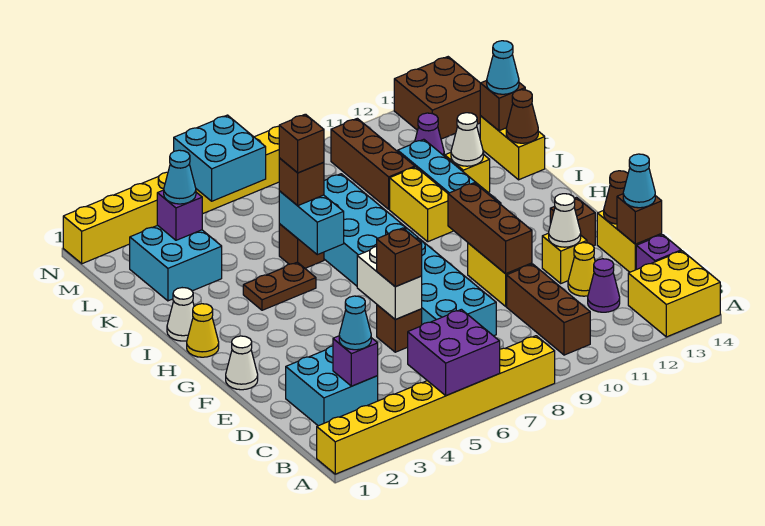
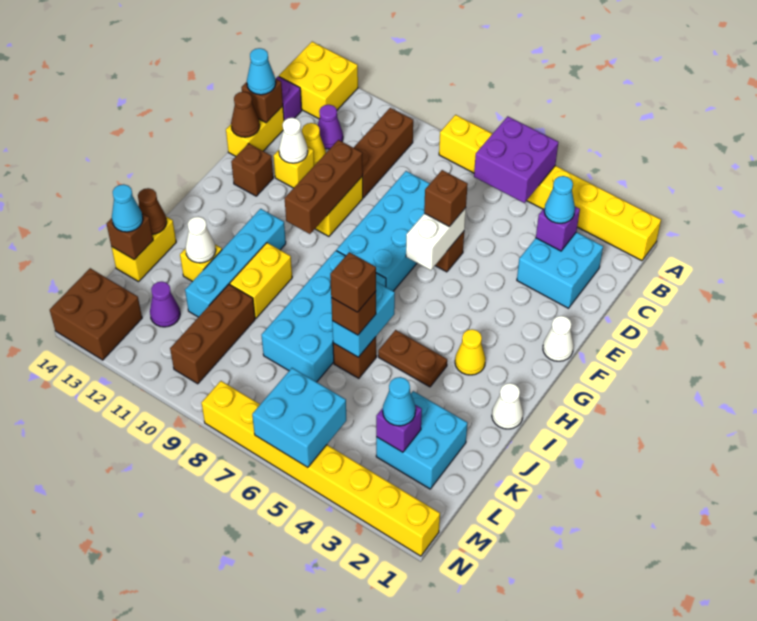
yellow cone H1 level 1 -> yellow cone H3 level 1

